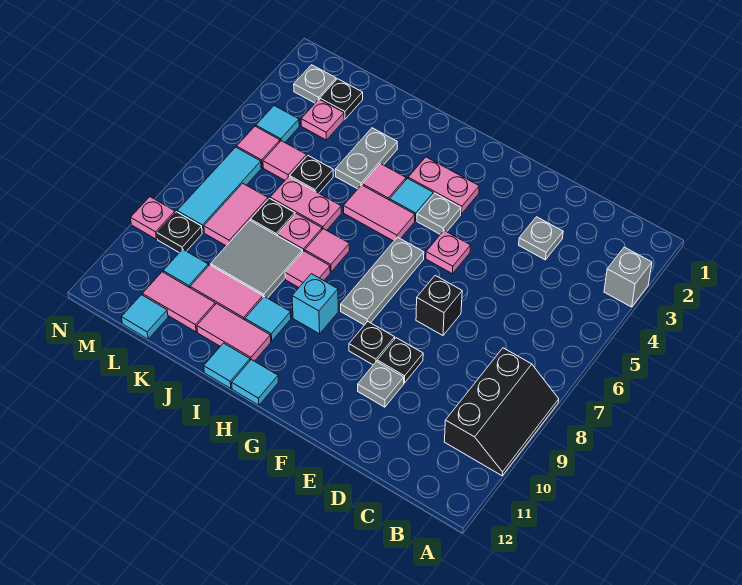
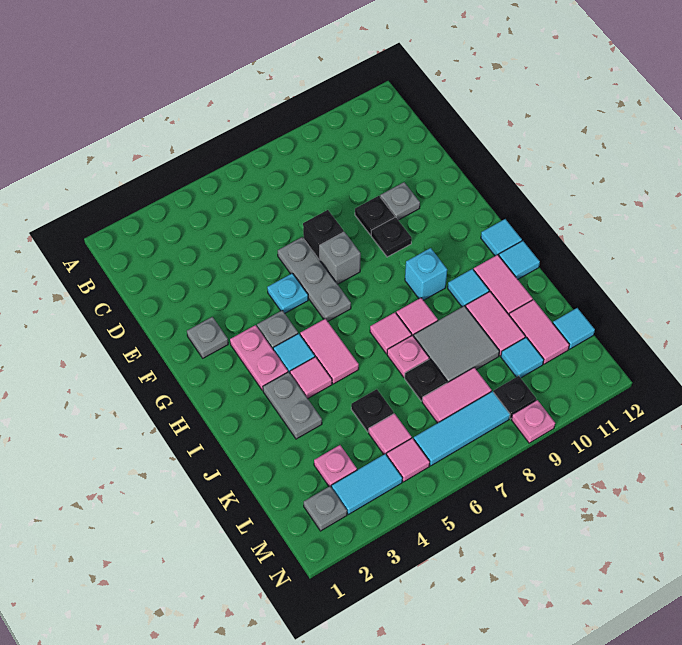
grey brick A3 level 1 -> grey brick F7 level 1
black slope A8:B10 level 1 top B -> none
grey plate D3 level 1 -> grey plate F2 level 1
pink plate F5 level 1 -> cyan plate F5 level 1
grey plate G6:G8 level 1 -> grey plate E6:G6 level 1
grey plate J3:J4 level 1 -> grey plate I3:J3 level 1
pink plate J6:K6 level 1 -> none
black plate L2 level 1 -> none
cyan tile M4 level 1 -> cyan tile M3:M4 level 1

